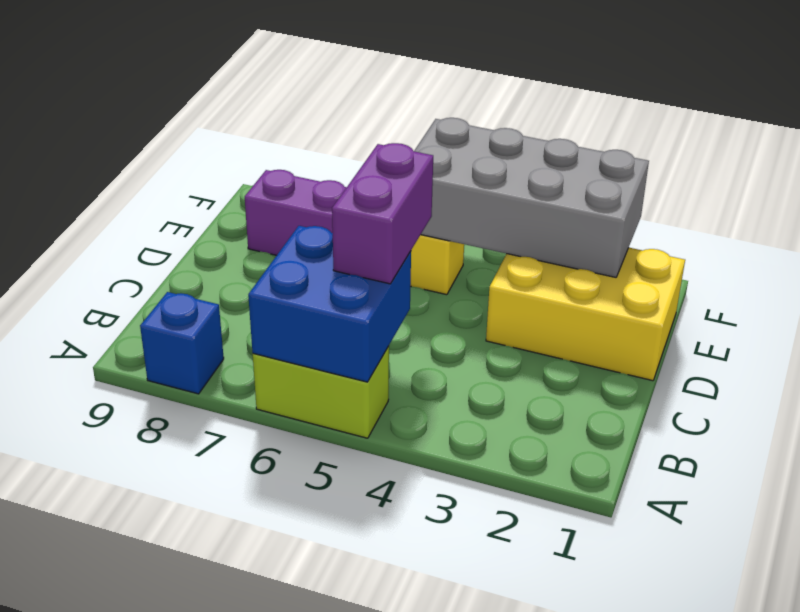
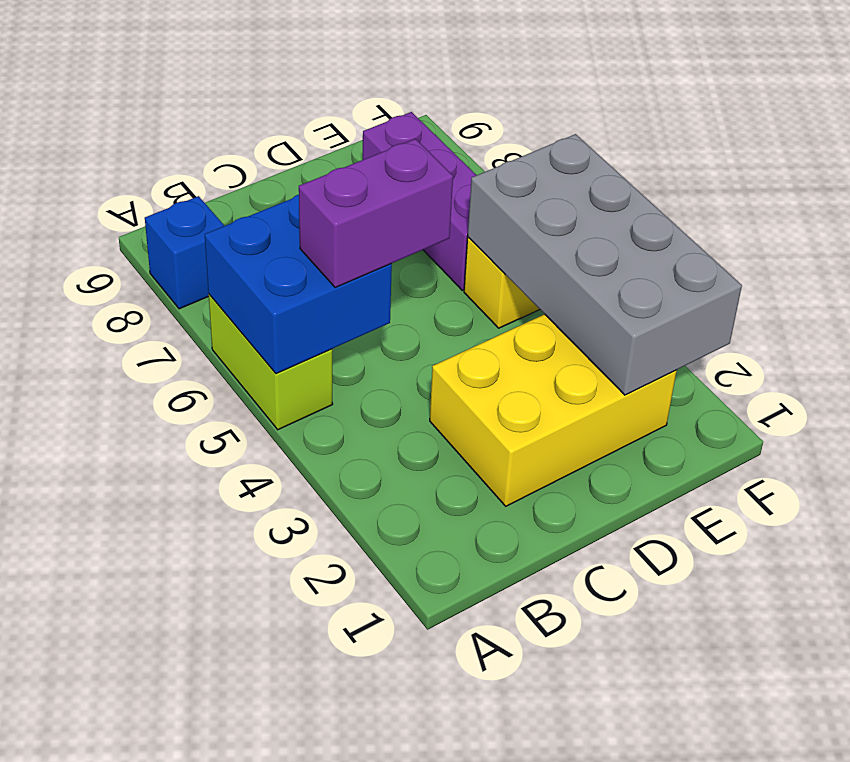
yellow brick D1:E3 level 1 -> yellow brick C2:E3 level 1

